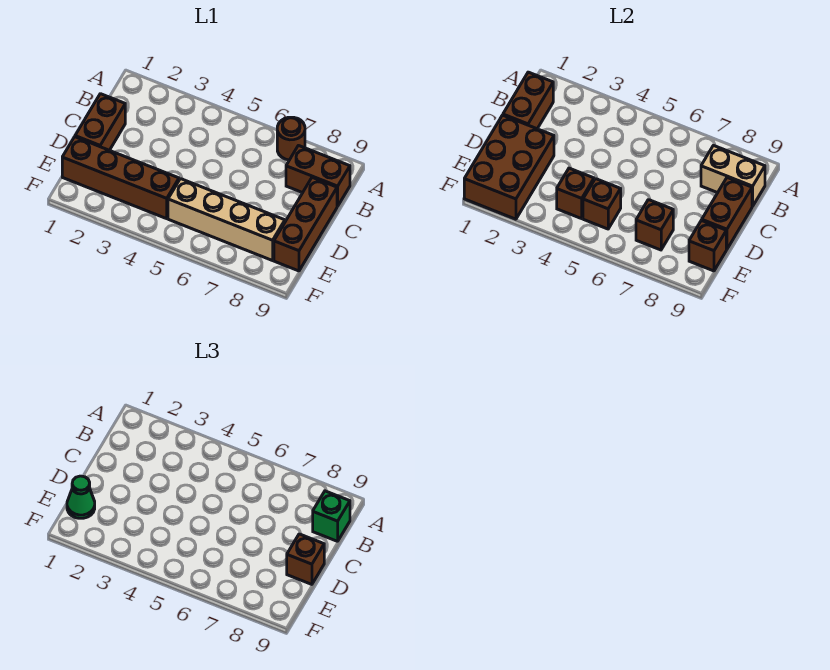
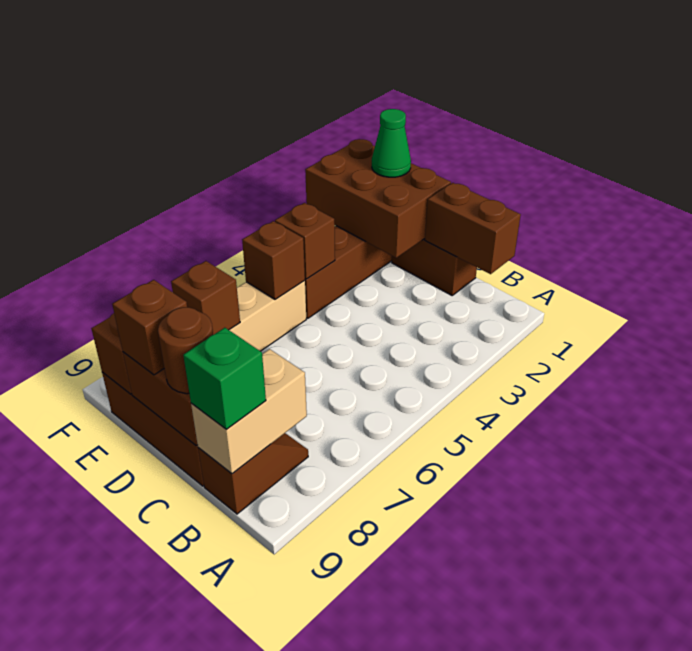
brown round brick A7 level 1 -> brown round brick C9 level 3
brown brick B8:B9 level 1 -> brown slope B8:B9 level 1 top 9

